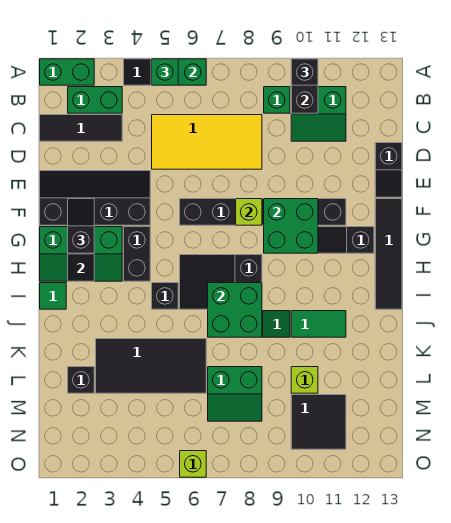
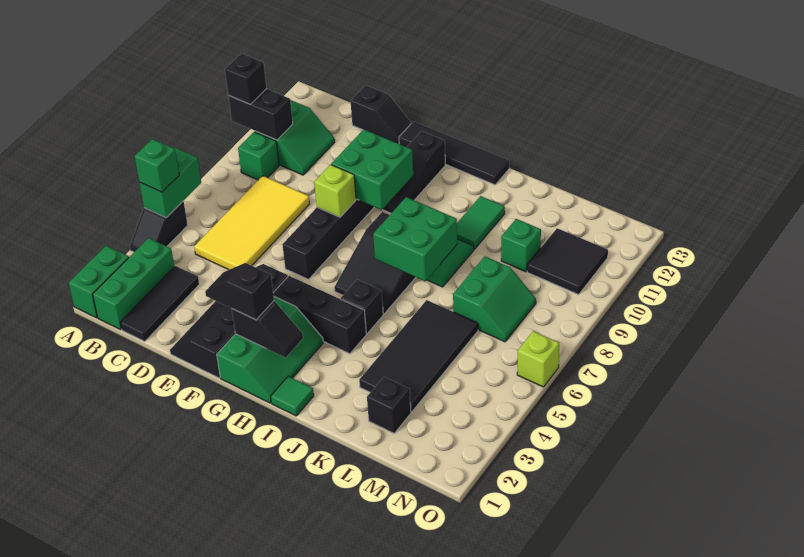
green brick B2:B3 level 1 -> green brick B1:B3 level 1
black brick G4:H4 level 1 -> black brick G4:I4 level 1
lime brick L10 level 1 -> green brick L10 level 1

